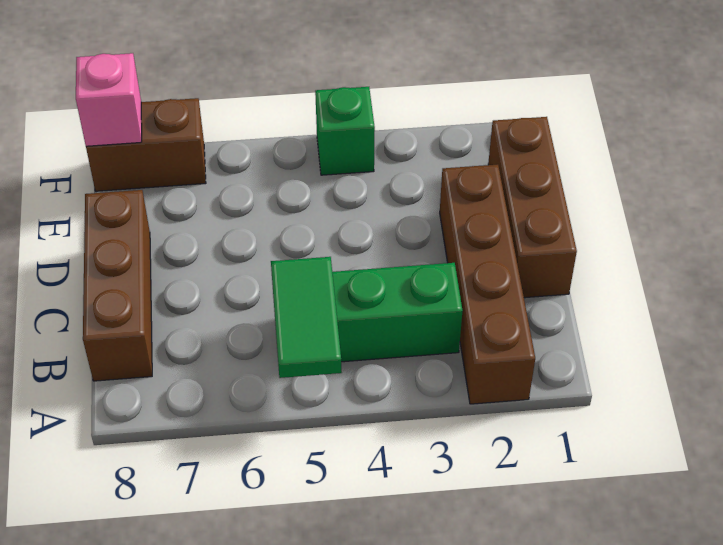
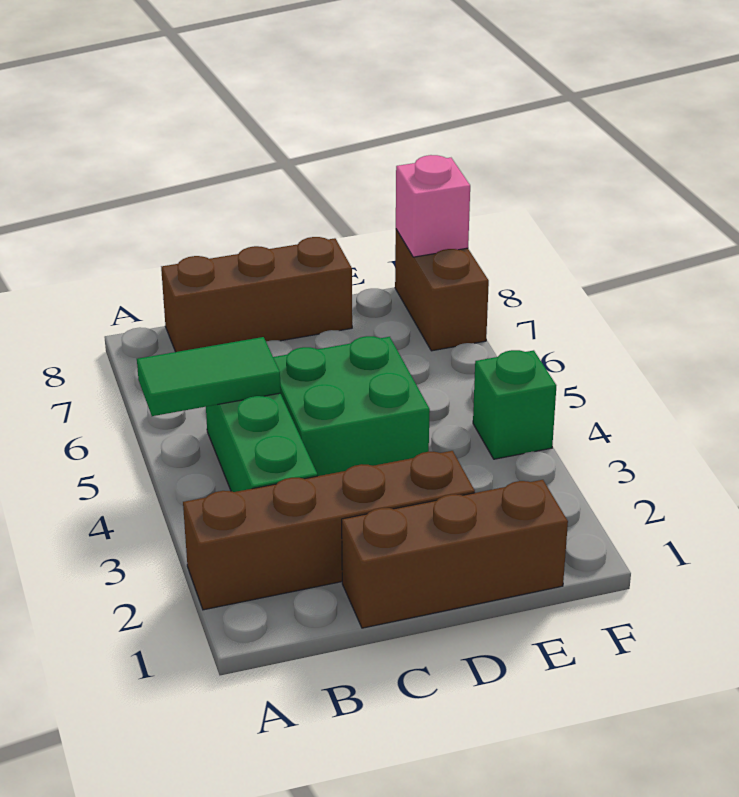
none -> green brick C4:D5 level 1

